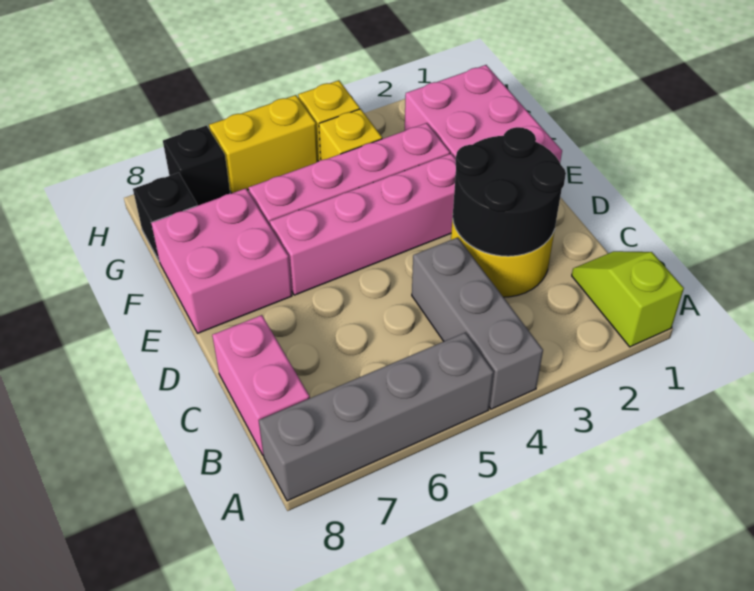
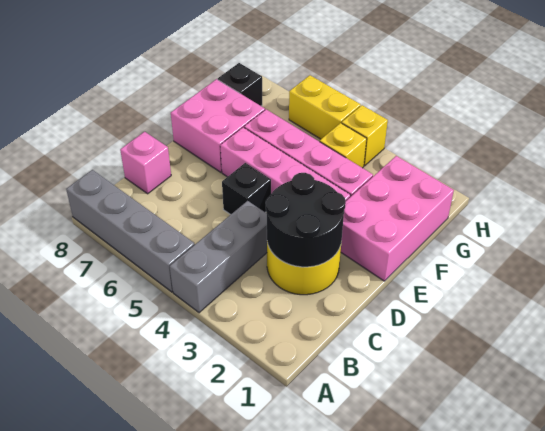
lime slope A1:B1 level 1 top A -> none
pink brick B8:C8 level 1 -> pink brick C8 level 1
black brick H7 level 1 -> black brick D5 level 1

